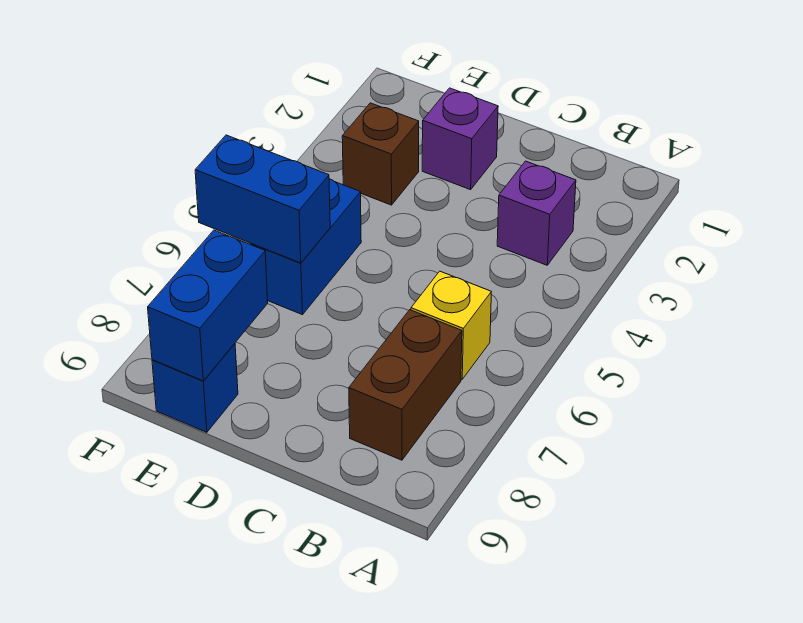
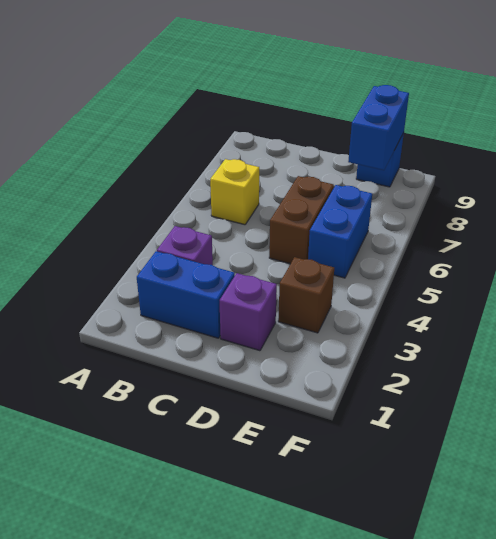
brown brick B7:B8 level 1 -> brown brick D5:D6 level 1
blue brick E6:F6 level 2 -> blue brick B2:C2 level 1

